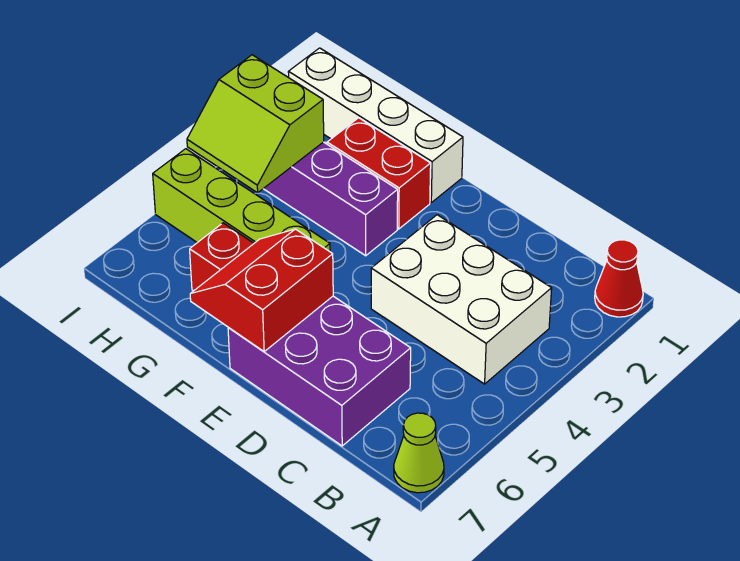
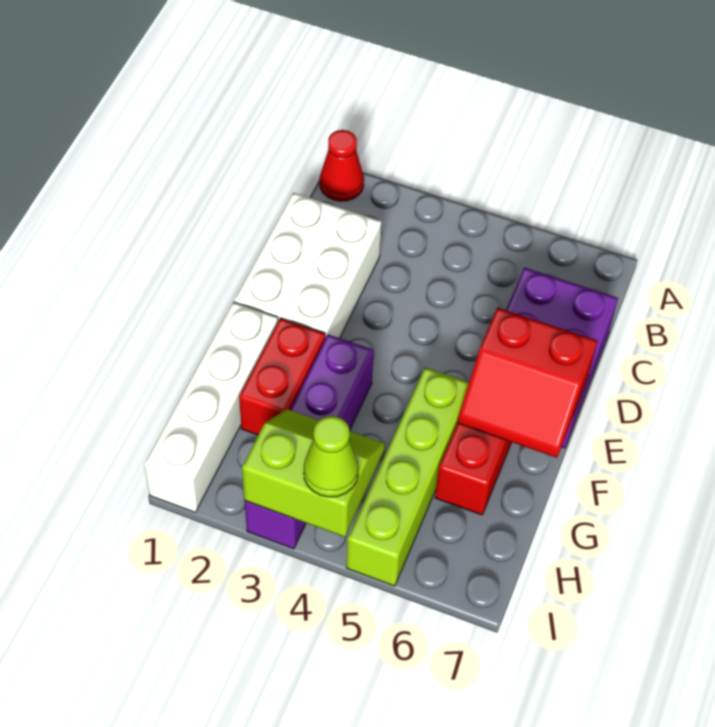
lime cone A7 level 1 -> lime cone I4 level 3
white brick B3:D4 level 1 -> white brick C1:E2 level 1
lime slope H3:I4 level 2 top 3 -> lime slope H3:I4 level 2 top I

